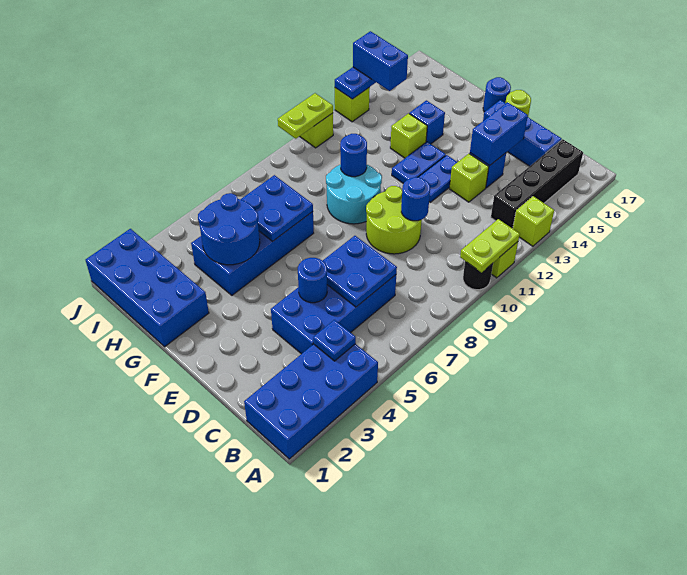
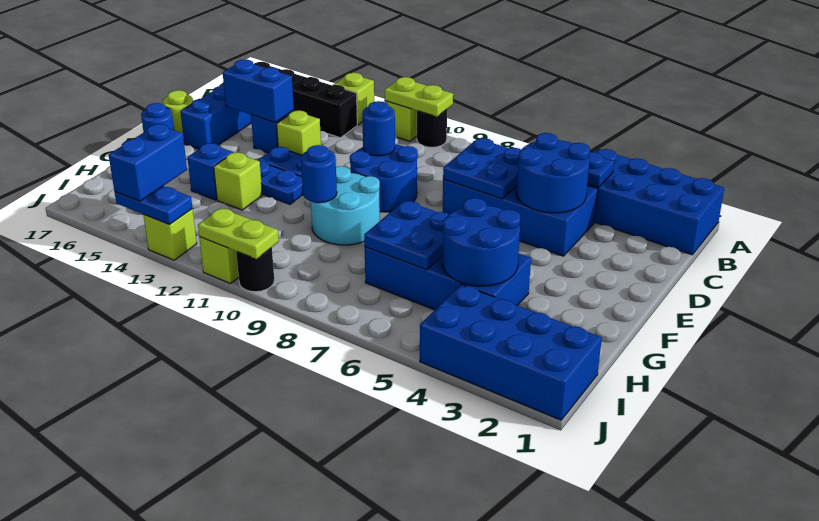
blue round brick D5 level 2 -> blue round brick C4:D5 level 2
lime round brick D9:E10 level 1 -> blue round brick D9:E10 level 1
blue brick G1:J2 level 1 -> blue brick I1:J4 level 1
none -> black round brick J10 level 1

